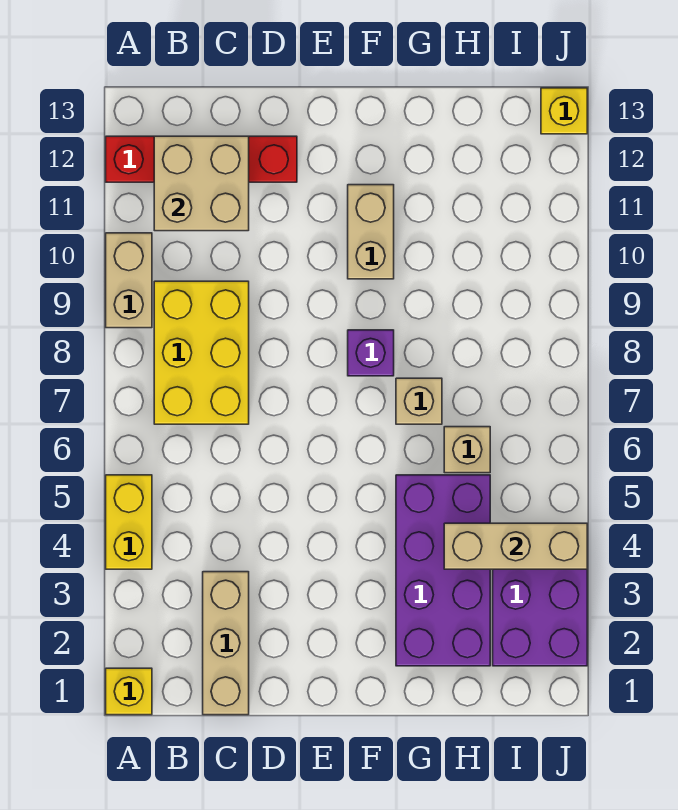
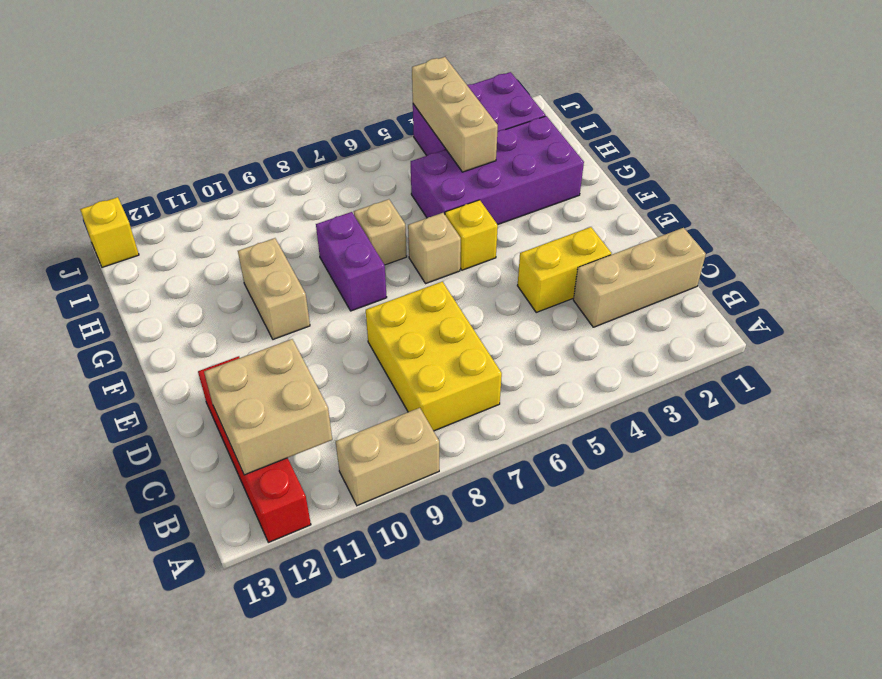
yellow brick A1 level 1 -> yellow brick F5 level 1
yellow brick A4:A5 level 1 -> yellow brick D3:D4 level 1
yellow brick B7:C9 level 1 -> yellow brick B7:D8 level 1
purple brick F8 level 1 -> purple brick F8:G8 level 1
tan brick F10:F11 level 1 -> tan brick F10:G10 level 1
tan brick H6 level 1 -> tan brick F6 level 1

